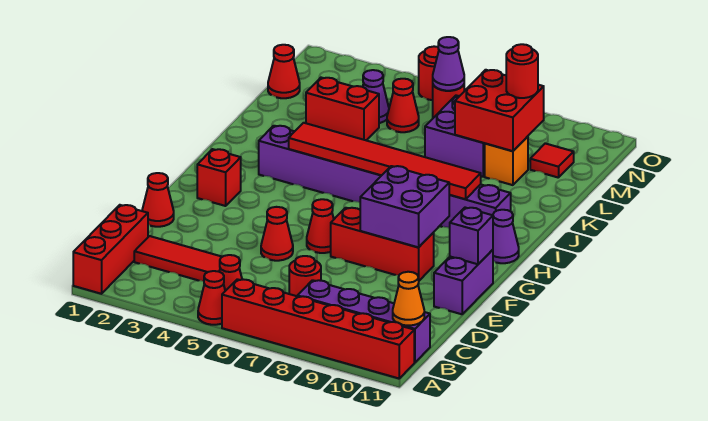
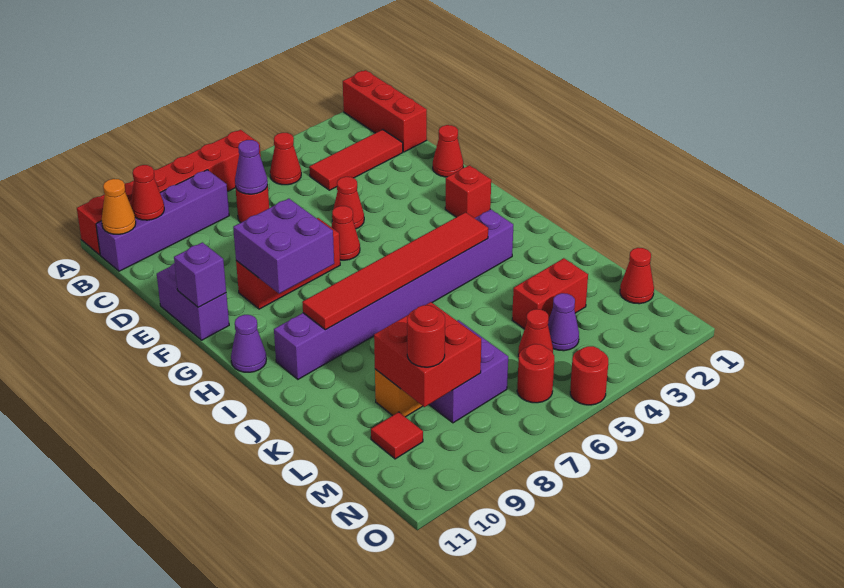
red cone A5 level 1 -> red cone B10 level 2
purple cone N6 level 2 -> purple cone C7 level 2

